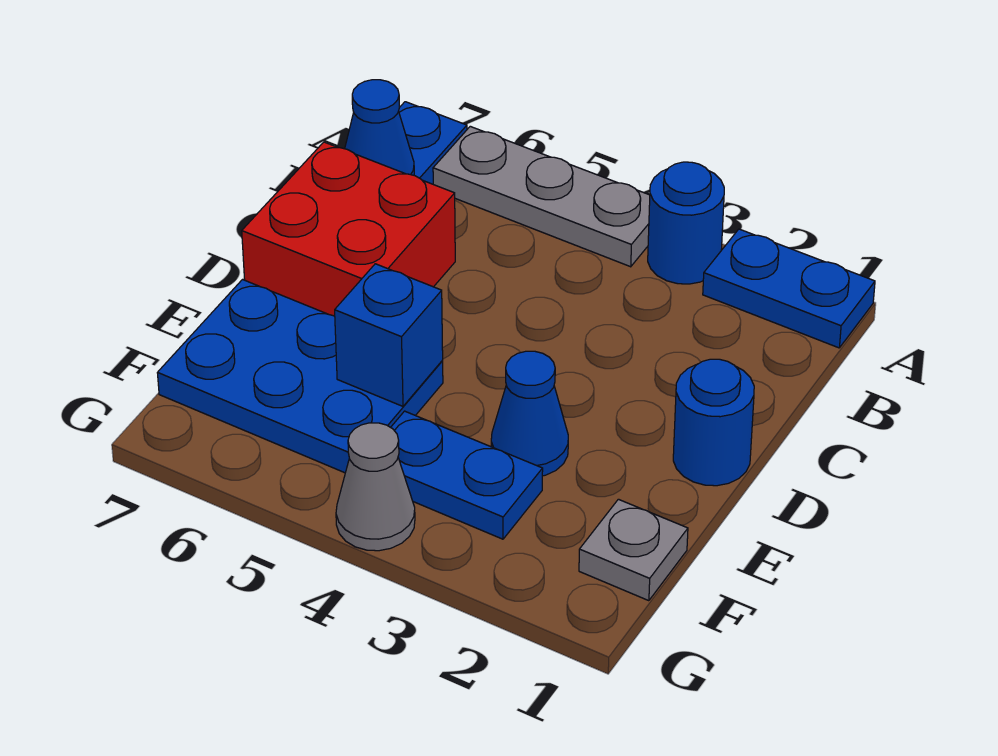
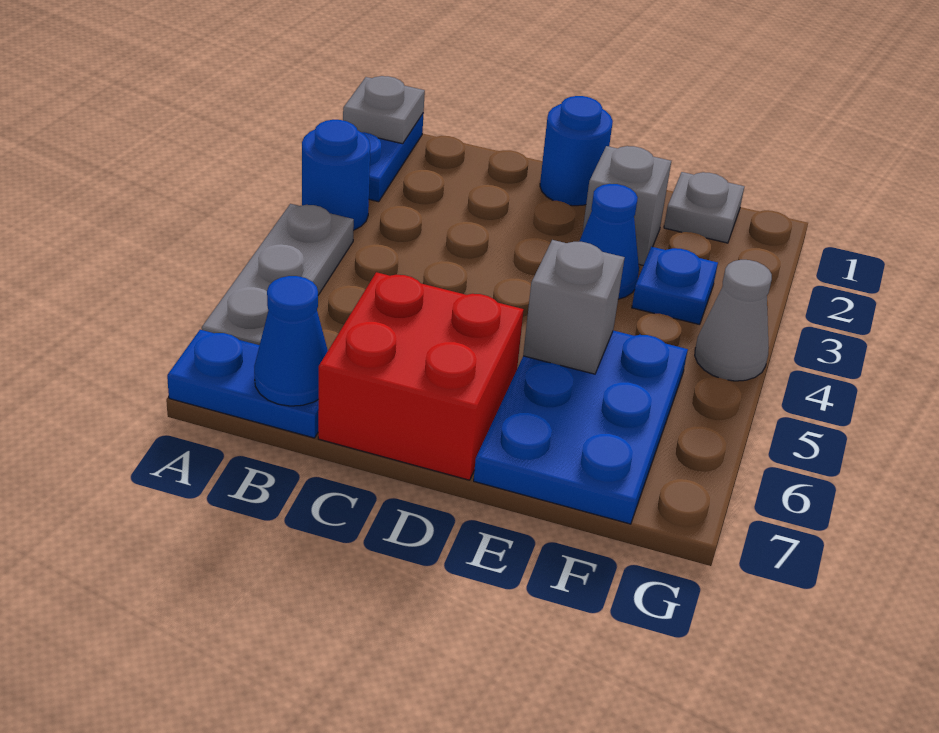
none -> grey plate A1 level 2
none -> grey brick E2 level 1
blue brick E5 level 2 -> grey brick E5 level 2
blue plate F3:F4 level 1 -> blue plate F3 level 1

